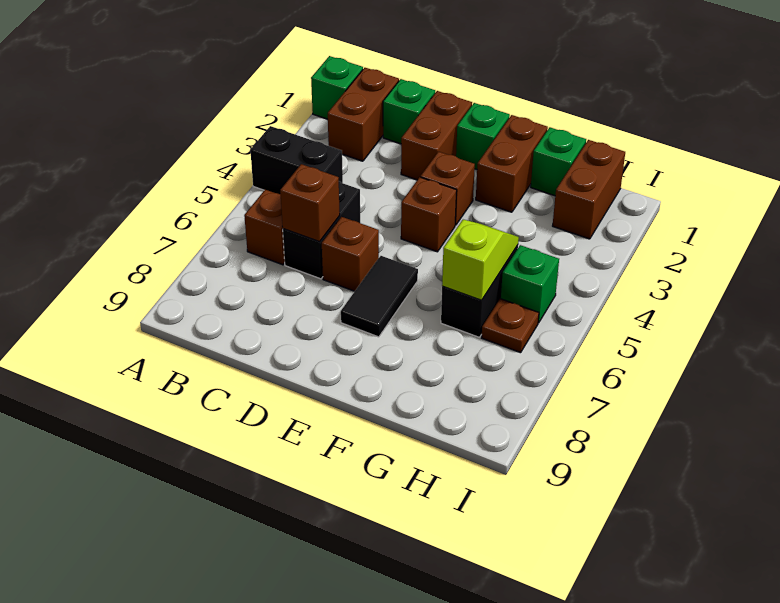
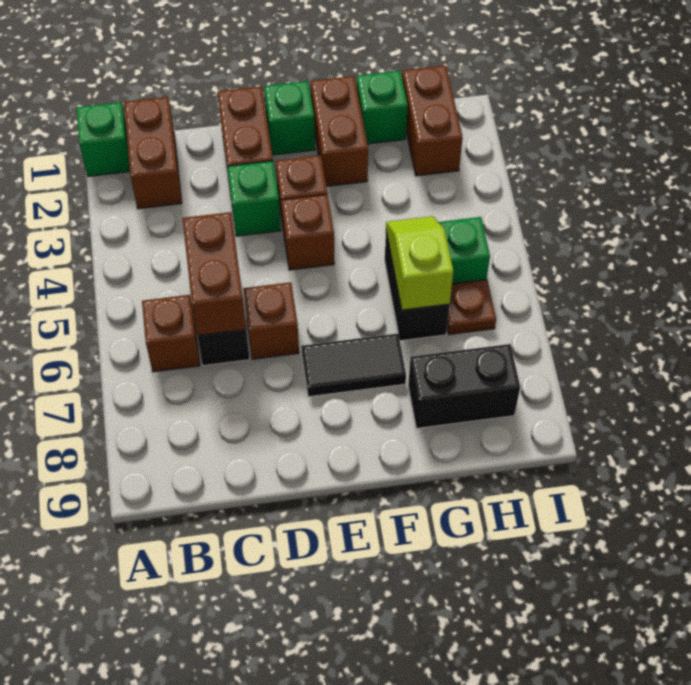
black brick A4:B4 level 1 -> black brick G8:H8 level 1
green brick C1 level 1 -> green brick D3 level 1
brown brick C6 level 2 -> brown brick C5:C6 level 2
black tile E6:E7 level 1 -> black tile E7:F7 level 1

